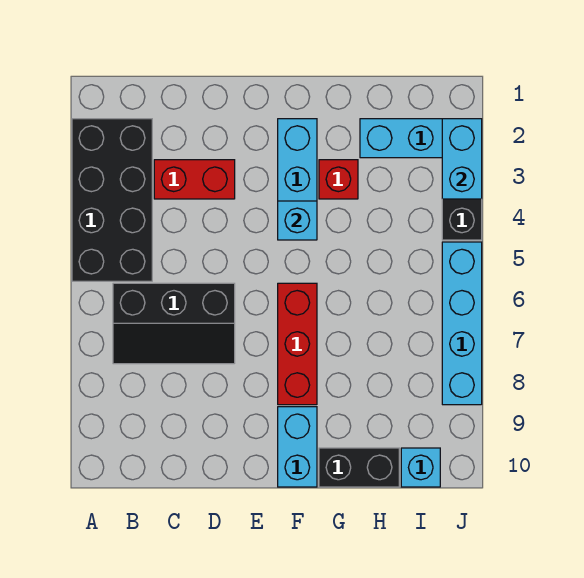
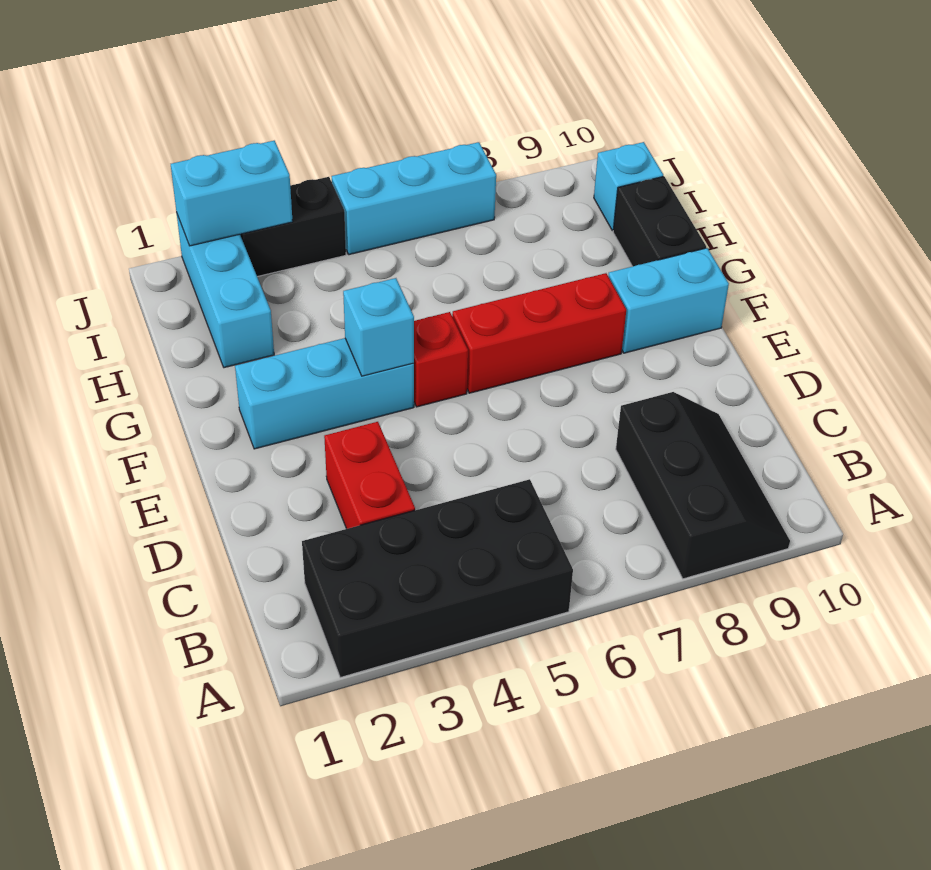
black slope B6:D7 level 1 top 6 -> black slope A8:C9 level 1 top 8
red brick G3 level 1 -> red brick F5 level 1
cyan brick J5:J8 level 1 -> cyan brick J5:J7 level 1

